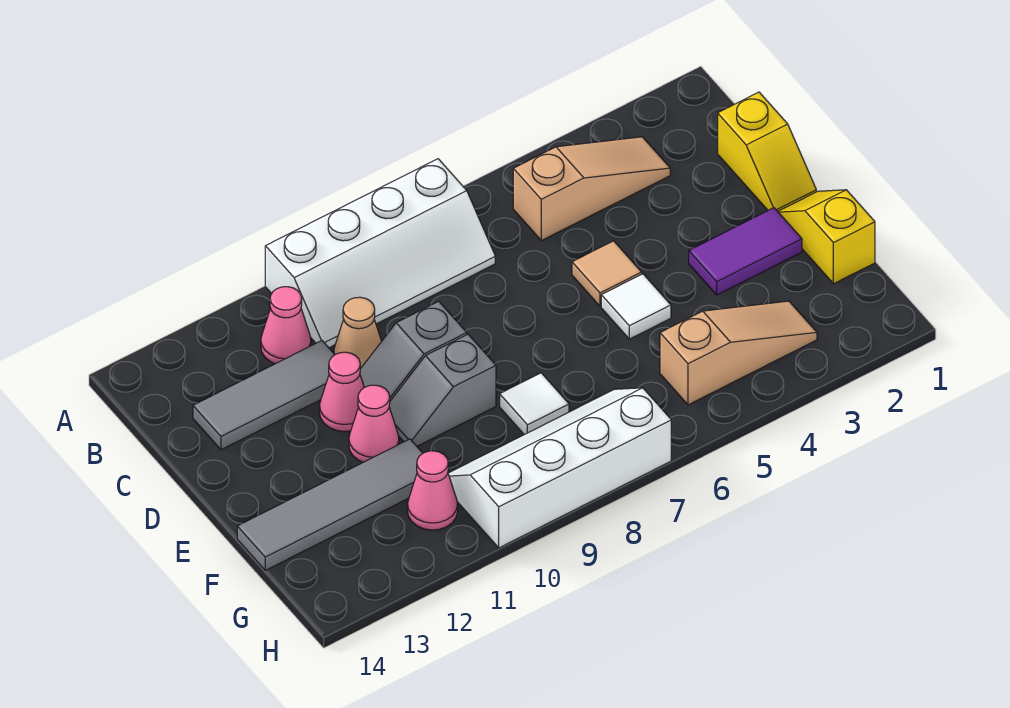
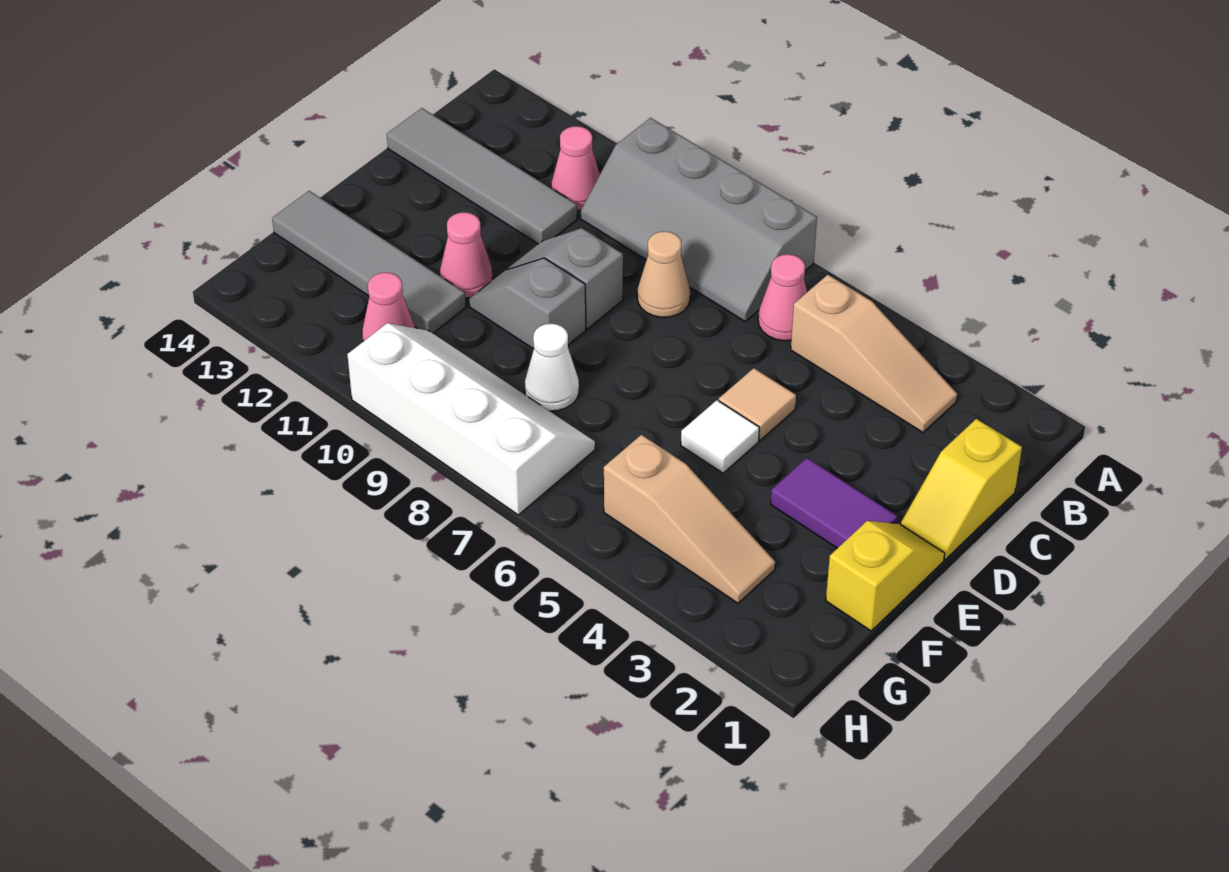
white slope A7:B10 level 1 top A -> grey slope A7:B10 level 1 top A
tan cone C10 level 1 -> tan cone C8 level 1
grey tile C11:C13 level 1 -> grey tile C11:C14 level 1
pink cone D11 level 1 -> pink cone B6 level 1
white tile F8 level 1 -> white cone F8 level 1

